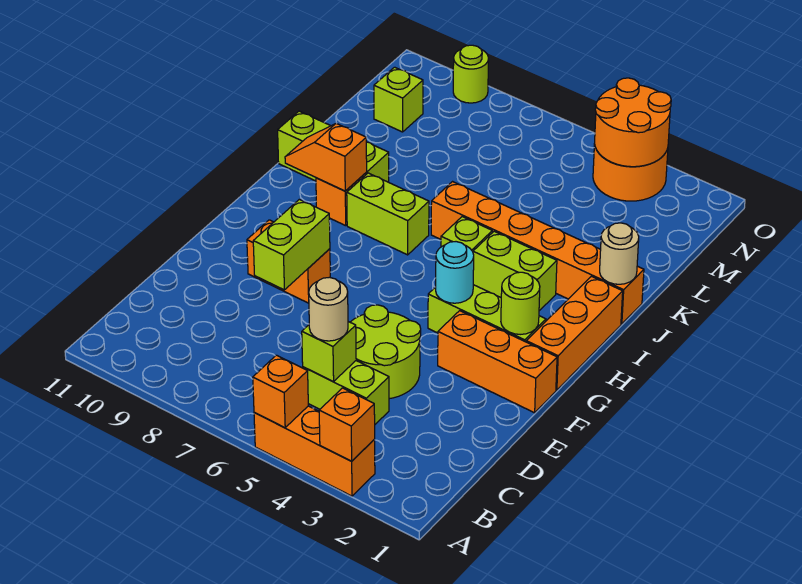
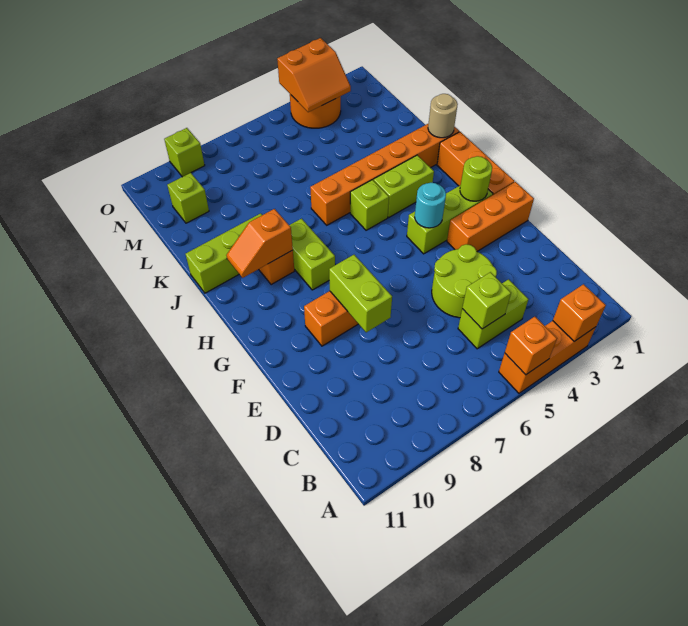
tan round brick C5 level 3 -> none
lime brick I7:I8 level 1 -> lime brick H8:I8 level 1
orange round brick N3:O4 level 2 -> orange slope N3:O4 level 2 top O
lime round brick O9 level 1 -> lime brick O9 level 1

